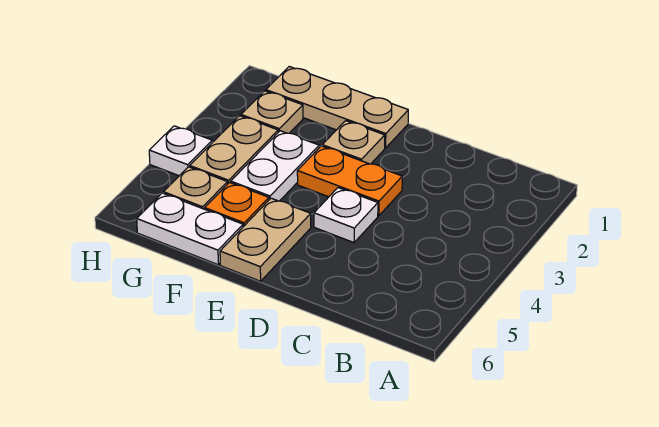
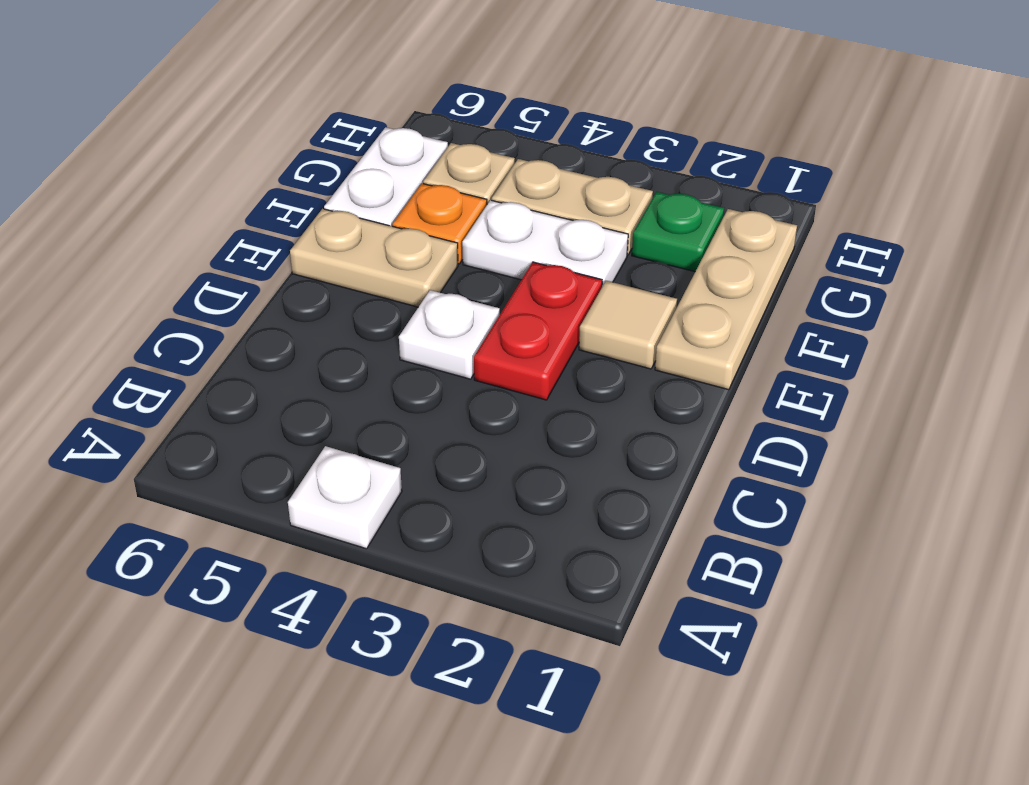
orange plate D3:E3 level 1 -> red plate D3:E3 level 1
tan plate E2 level 1 -> tan tile E2 level 1
tan plate G2 level 1 -> green plate G2 level 1
white plate H4 level 1 -> white plate A4 level 1

